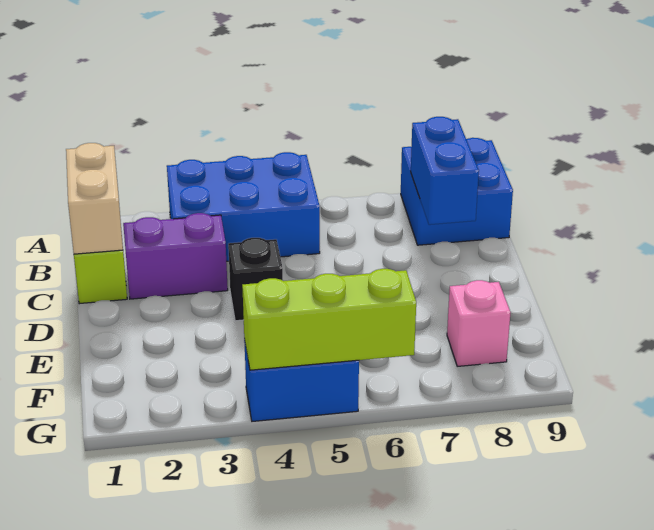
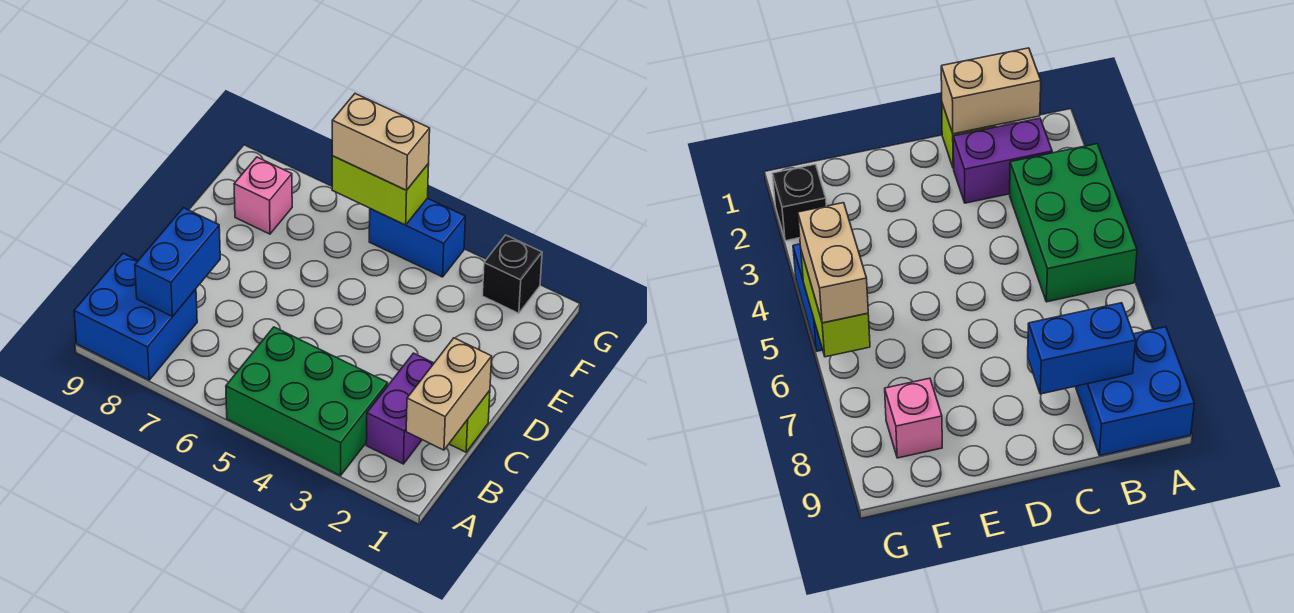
blue brick A3:B5 level 1 -> green brick A3:B5 level 1
purple brick C2:C3 level 1 -> purple brick B2:C2 level 1
black brick D4 level 1 -> black brick G2 level 1
lime brick G4:G6 level 2 -> lime brick G5:G6 level 2
none -> tan brick G5:G6 level 3

